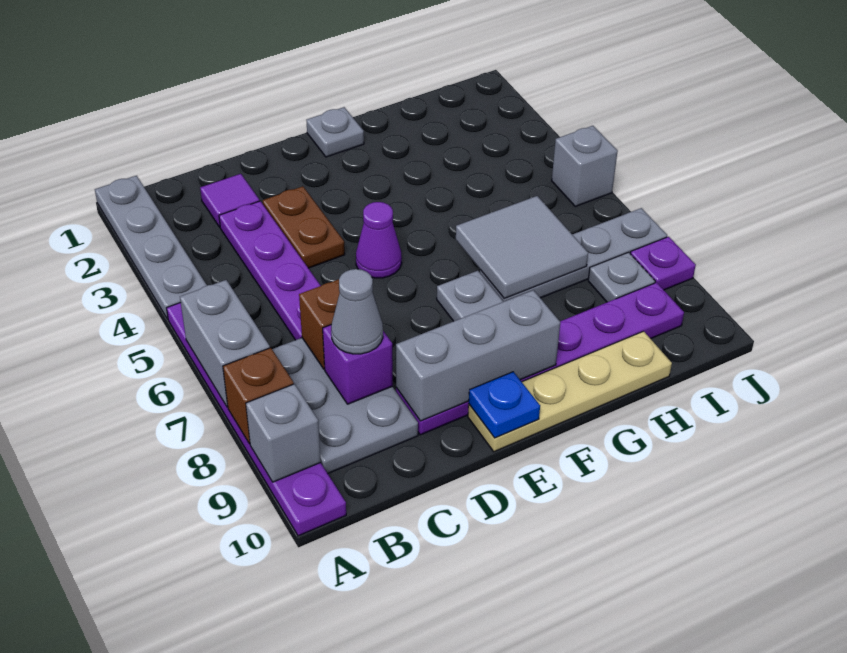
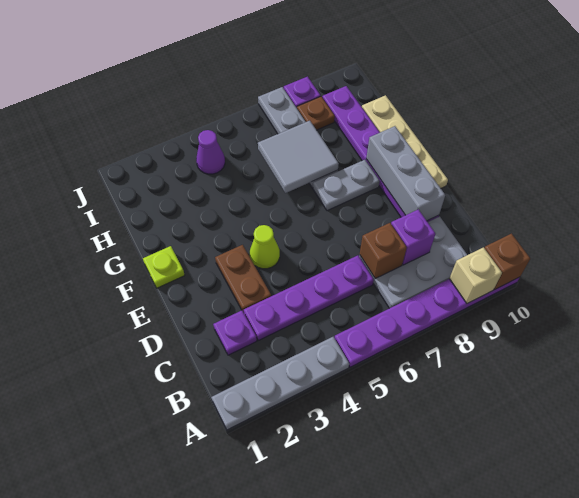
grey brick A6:A7 level 2 -> none
brown brick A8 level 2 -> brown brick A10 level 2
grey brick A9 level 2 -> tan brick A9 level 2
purple tile C2 level 1 -> purple plate C2 level 1
grey cone C8 level 3 -> none
brown plate D3:D4 level 1 -> brown plate D3:E3 level 1
none -> lime cone E4 level 1
purple cone E5 level 1 -> purple cone I4 level 1
blue plate E10 level 2 -> none
grey plate F1 level 1 -> lime plate F1 level 1
grey plate I8 level 1 -> brown plate I8 level 1
grey brick J5 level 1 -> none

